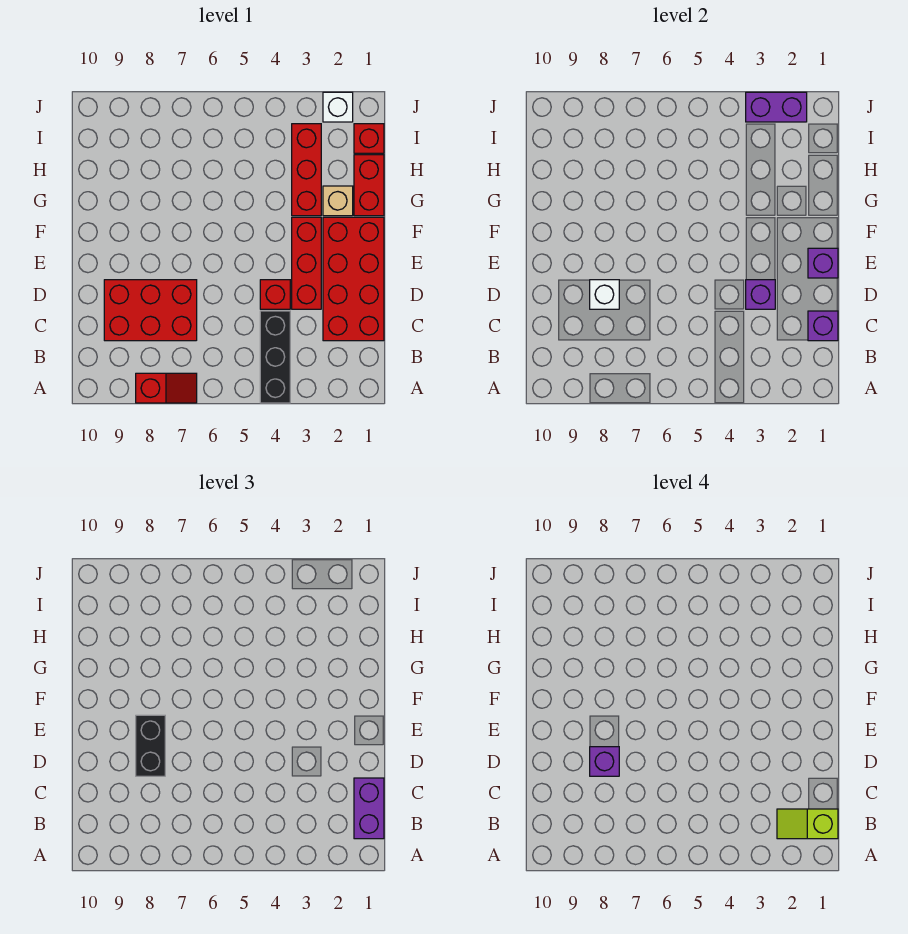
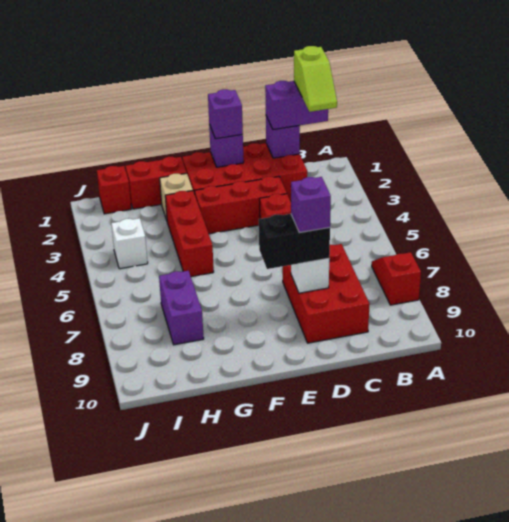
black brick A4:C4 level 1 -> none
purple brick D3 level 2 -> purple brick E1 level 3
red brick G3:I3 level 1 -> red brick G3:G5 level 1
white brick J2 level 1 -> white brick I4 level 1
purple brick J2:J3 level 2 -> purple brick H7:H8 level 1

